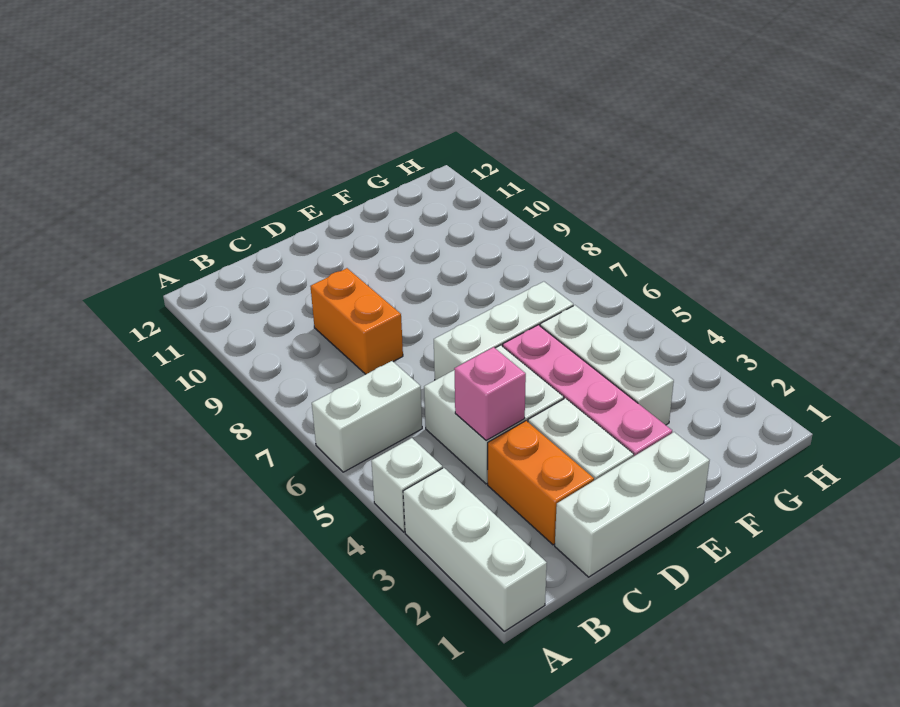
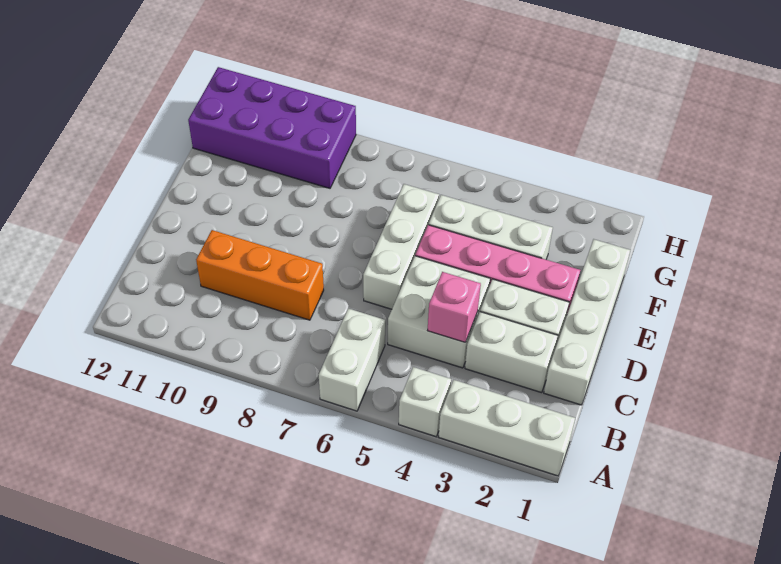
white brick C1:E1 level 1 -> white brick C1:F1 level 1
orange brick C2:C3 level 1 -> white brick C2:C3 level 1
orange brick C8:C9 level 1 -> orange brick C8:C10 level 1
none -> purple brick G9:H12 level 1

